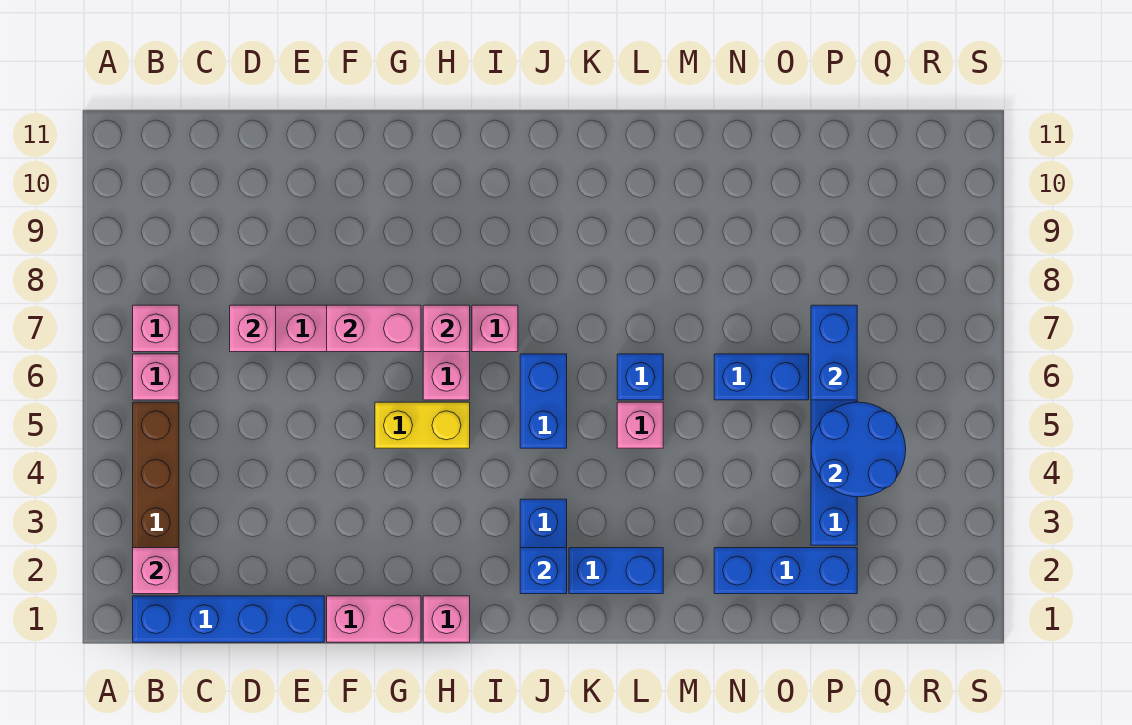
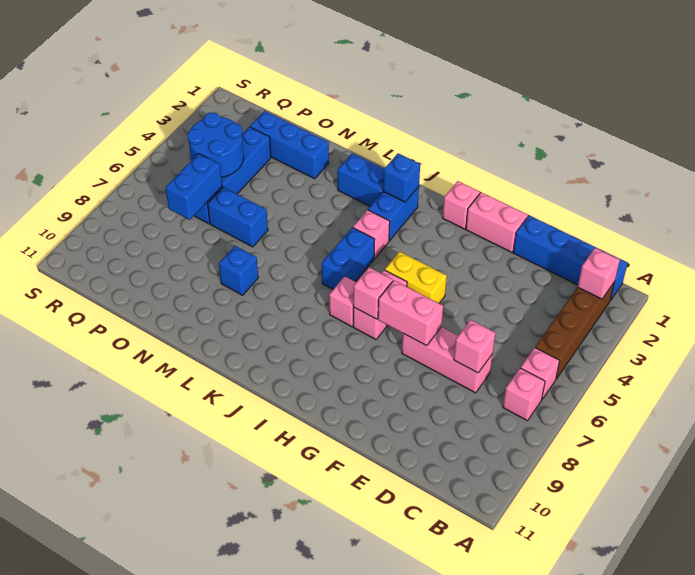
pink brick L5 level 1 -> pink brick J4 level 1
blue brick L6 level 1 -> blue brick M8 level 1

